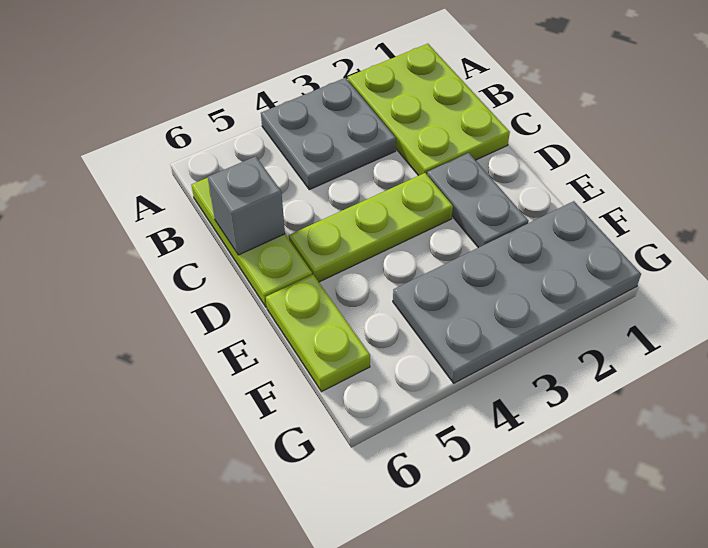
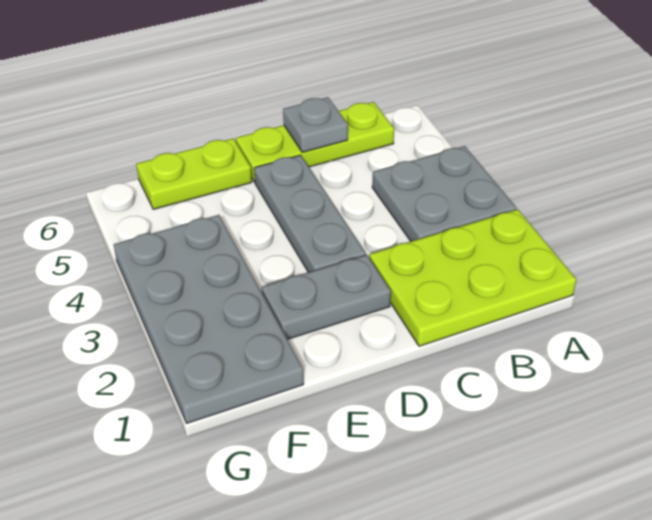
grey brick C6 level 2 -> grey plate C6 level 2
lime plate D3:D5 level 1 -> grey plate D3:D5 level 1

